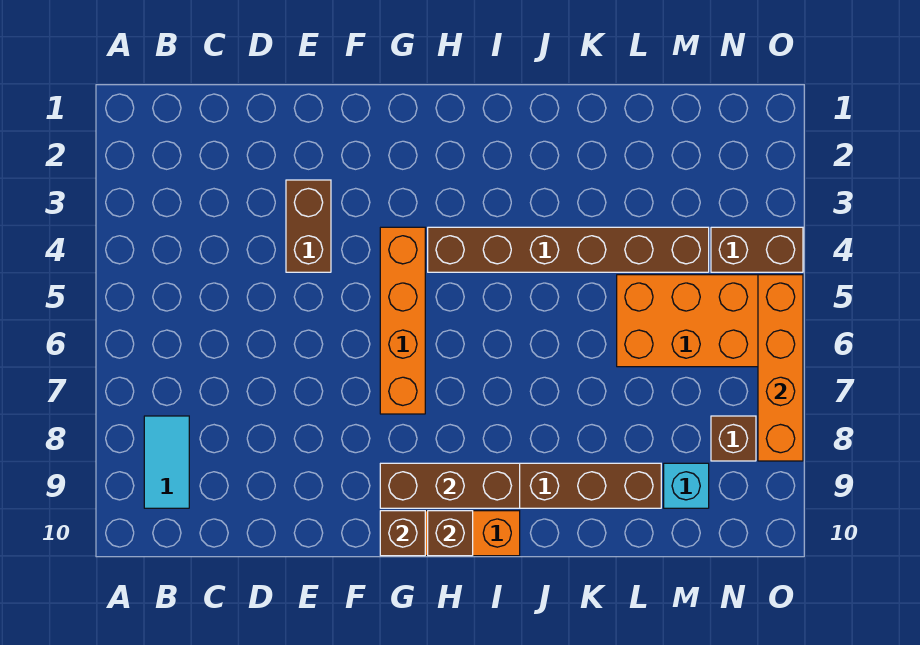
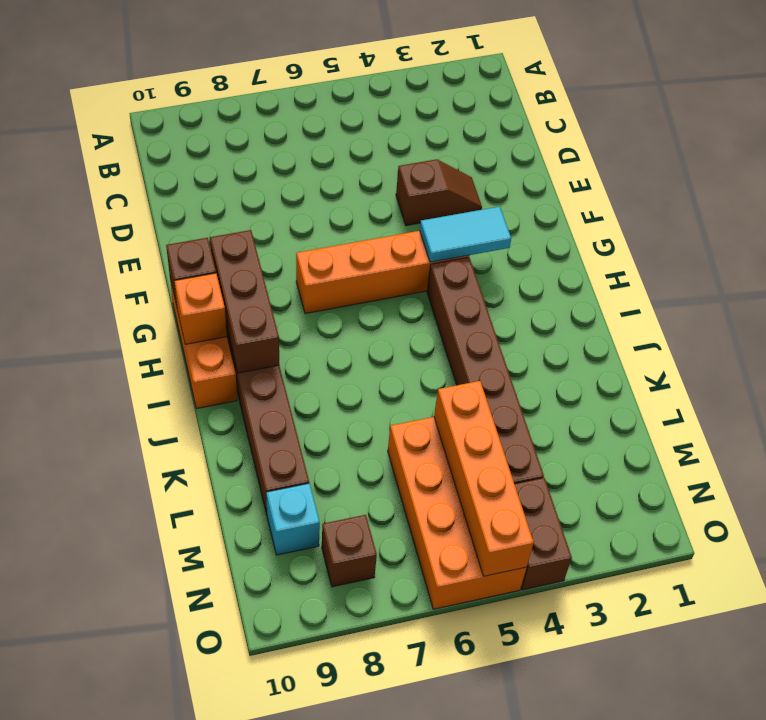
cyan tile B8:B9 level 1 -> cyan tile G3:G4 level 2
brown brick E3:E4 level 1 -> brown slope E3:E4 level 1 top 4
brown brick H10 level 2 -> orange brick H10 level 2
orange brick O5:O8 level 2 -> orange brick L5:O5 level 2

